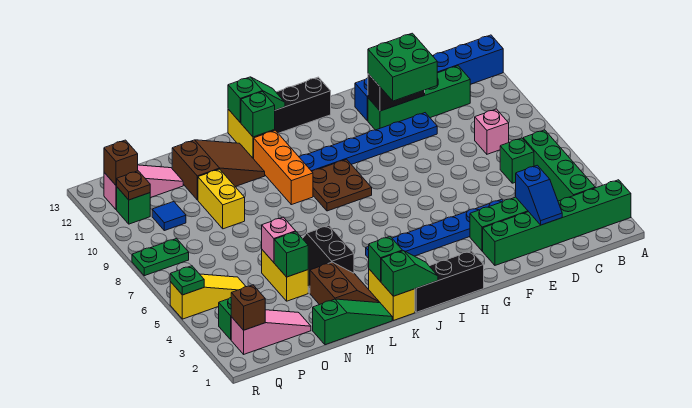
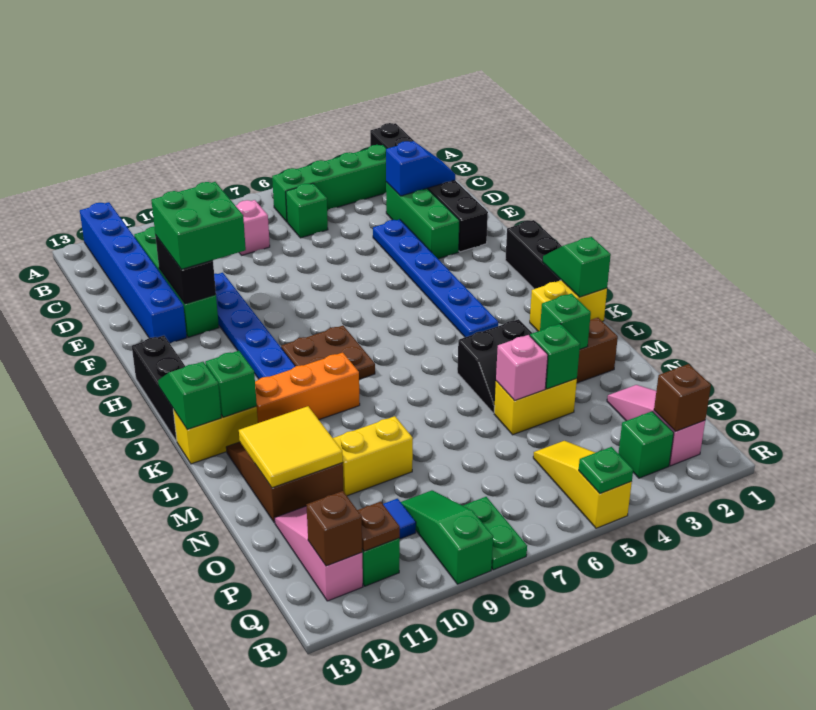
green brick A2:F2 level 1 -> black brick A2:F2 level 1
green brick K2 level 2 -> green brick M3 level 2
green slope L1:N1 level 1 top N -> green slope P9:R9 level 1 top R
none -> yellow tile M11:N12 level 2

